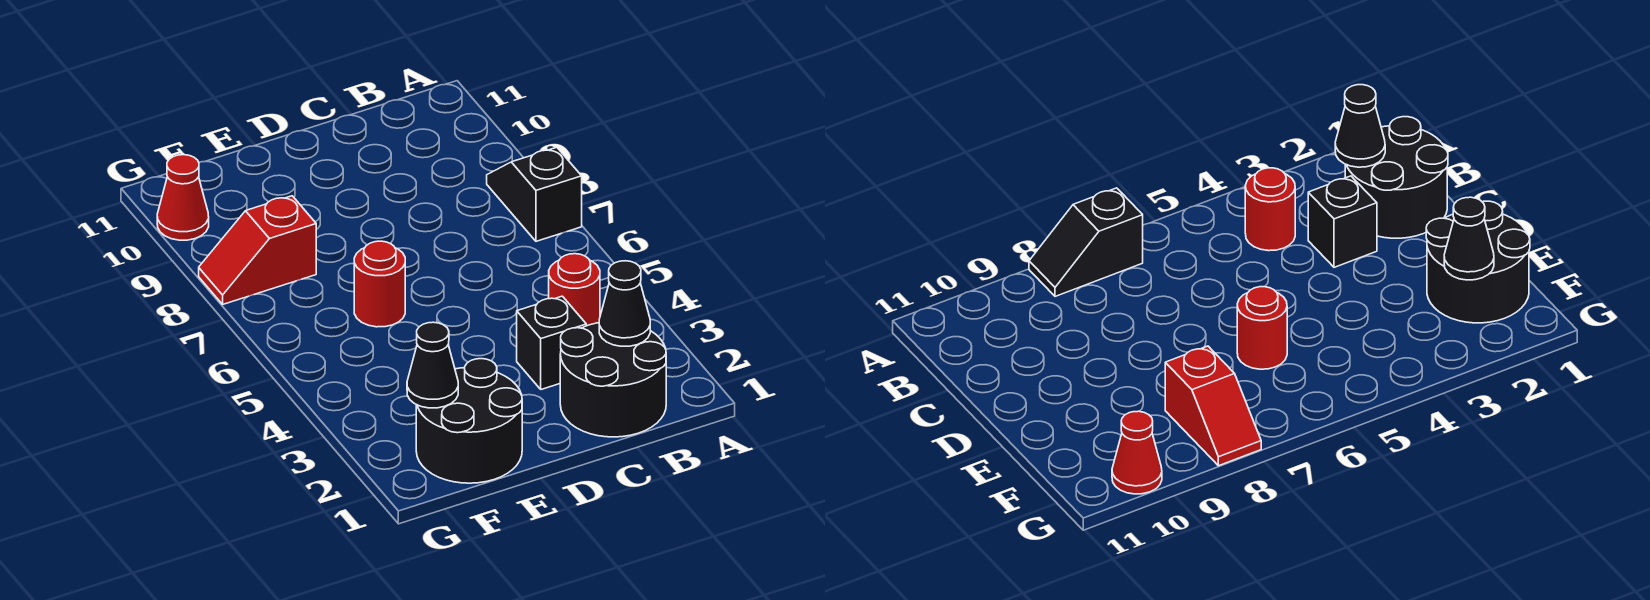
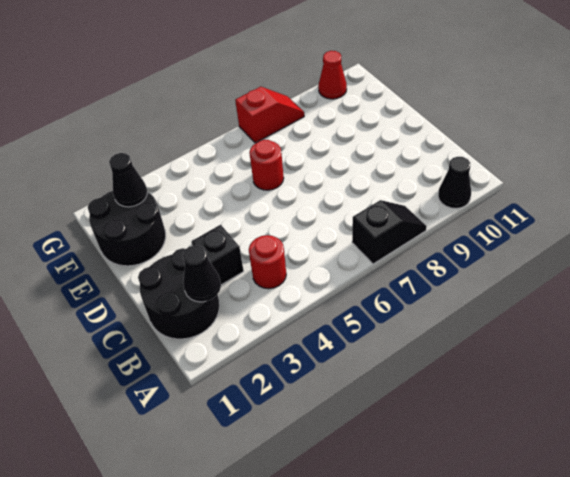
none -> black cone A10 level 1
red slope F8:G8 level 1 top F -> red slope G7:G8 level 1 top 7

